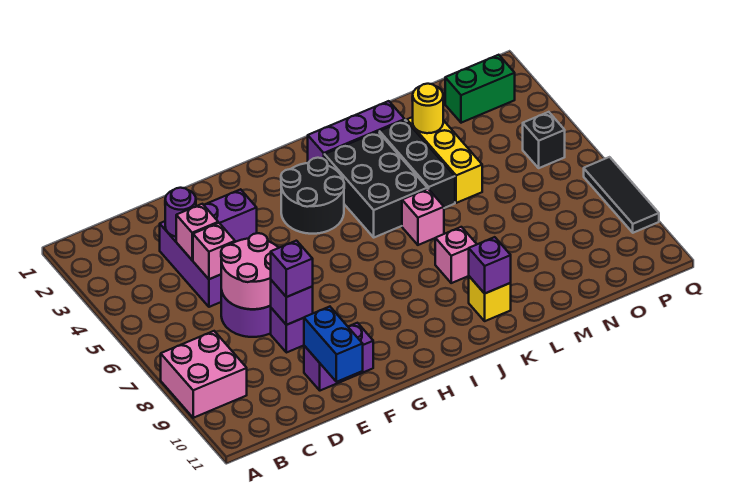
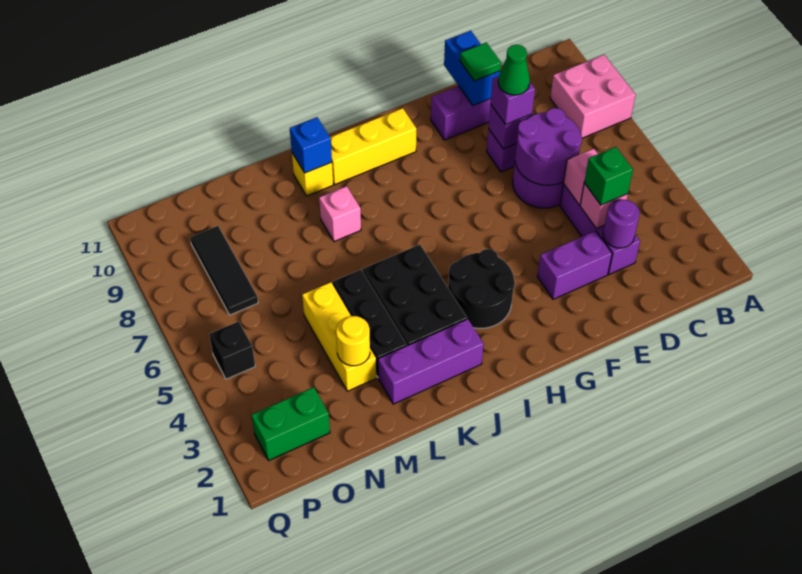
none -> green brick D4 level 3
pink round brick D6:E7 level 2 -> purple round brick D6:E7 level 2
none -> green cone E8 level 4
none -> green tile E10 level 3
none -> yellow brick H10:J10 level 1
pink brick K6 level 1 -> none
purple brick K10 level 2 -> blue brick K10 level 2
black tile Q7:Q9 level 1 -> black tile O7:O9 level 1

